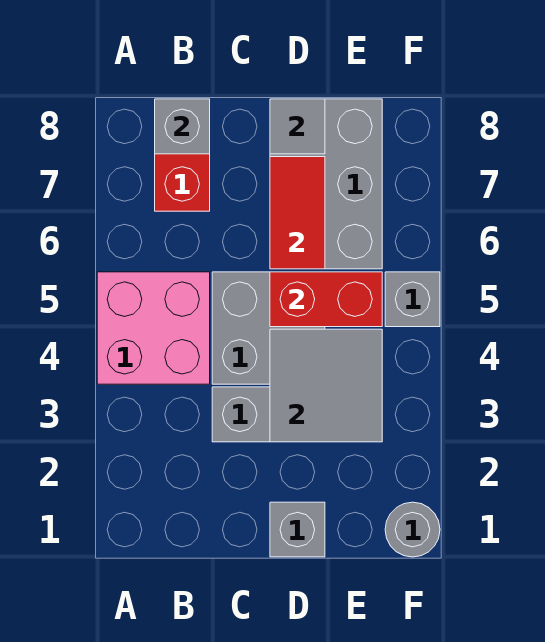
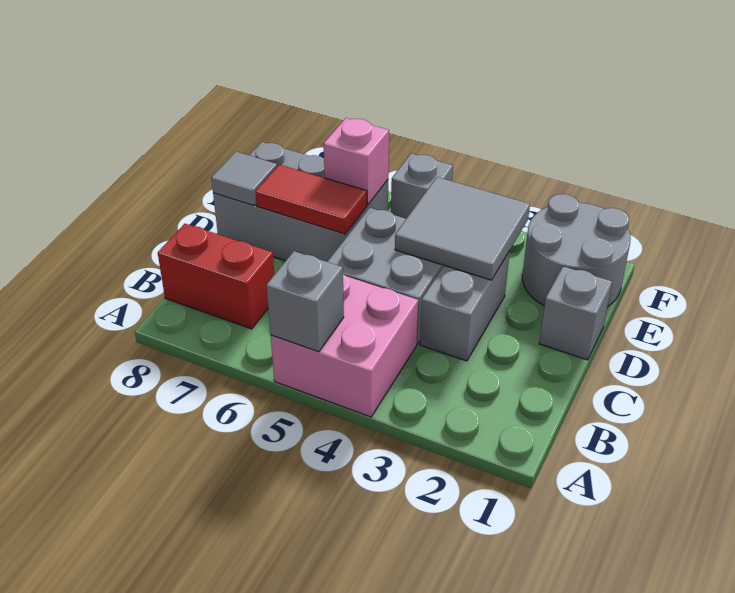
grey brick B8 level 2 -> grey brick A5 level 2
red brick D5:E5 level 2 -> none
none -> pink brick E6 level 2
grey round brick F1 level 1 -> grey round brick E1:F2 level 1

